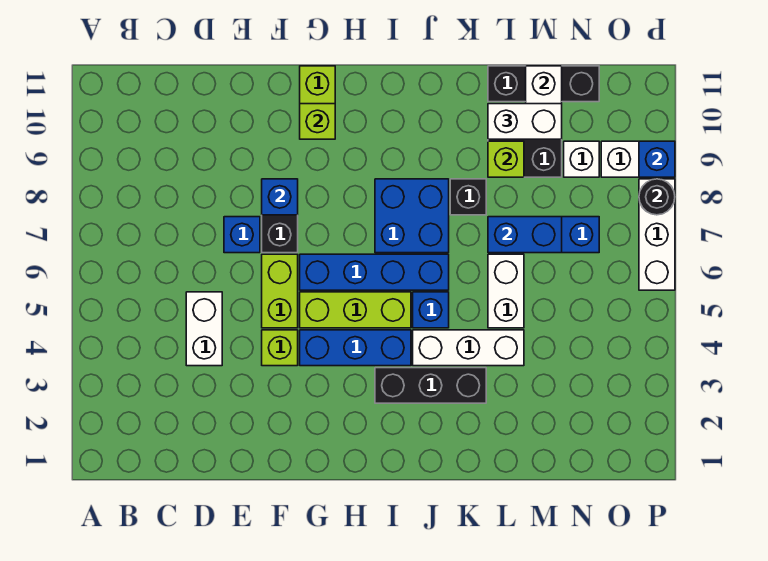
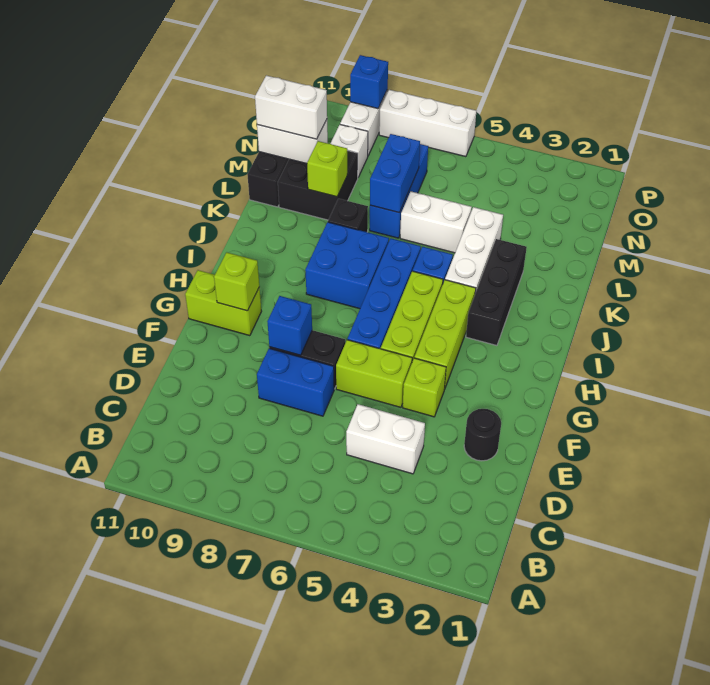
blue brick E7 level 1 -> blue brick E7:E8 level 1
blue brick G4:I4 level 1 -> lime brick G4:I4 level 1
white brick L10:M10 level 3 -> white brick M10:M11 level 3
black round brick P8 level 2 -> black round brick E2 level 1

